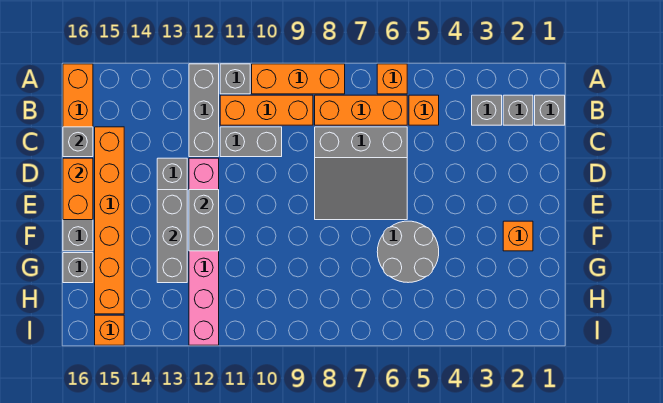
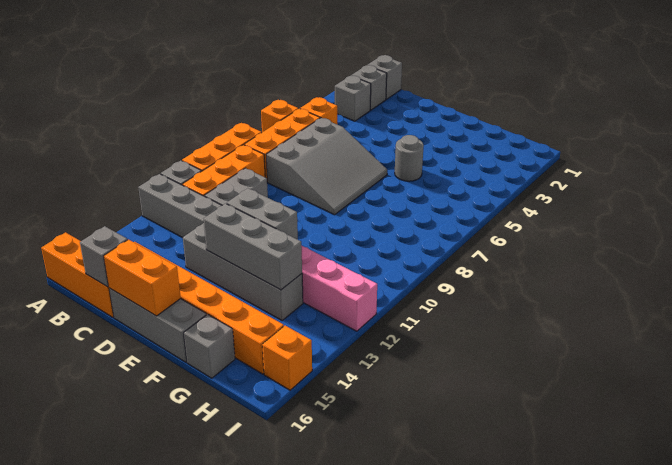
orange brick F2 level 1 -> none
grey round brick F5:G6 level 1 -> grey round brick F5 level 1

